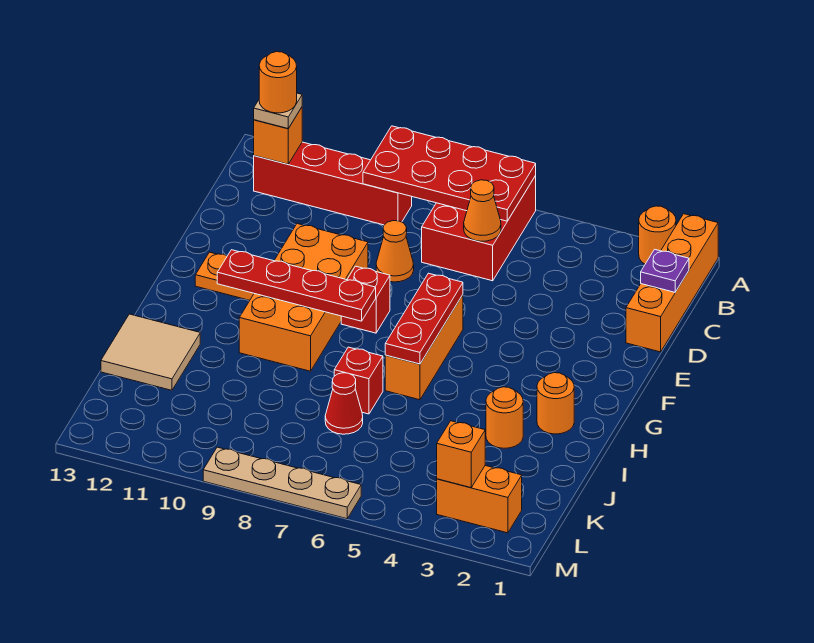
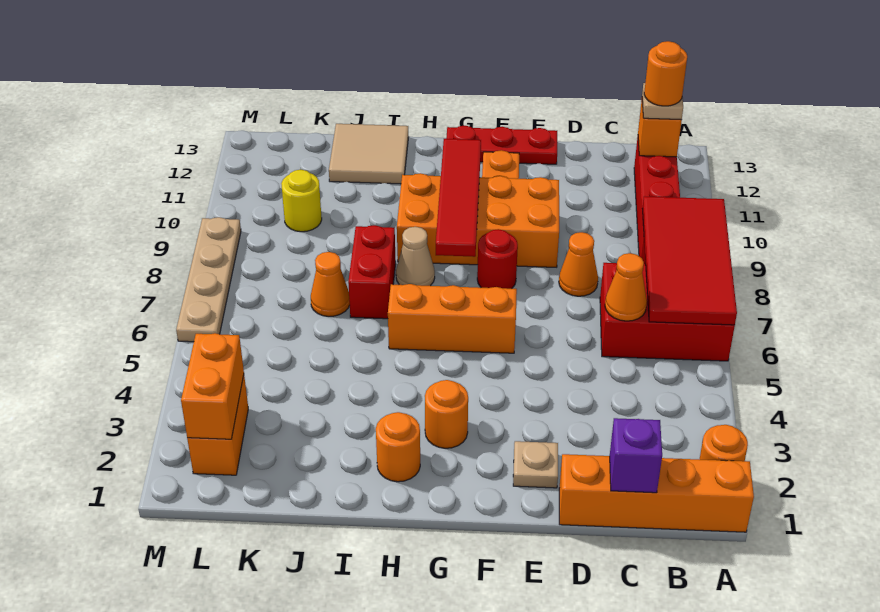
red plate A6:B9 level 2 -> red tile A6:B9 level 2
purple plate C1 level 2 -> purple brick C1 level 2
none -> tan plate E2 level 1
red plate F6:H6 level 2 -> red plate E13:G13 level 1
red brick F8 level 1 -> red round brick F8 level 1
red plate G8:G11 level 2 -> red tile G8:G11 level 2
none -> tan cone H8 level 1
orange round brick I3 level 1 -> orange round brick G3 level 1
red brick I7 level 1 -> red brick I7:I8 level 1
red cone J7 level 1 -> orange cone J7 level 1
none -> yellow round brick K10 level 1
orange brick L3 level 2 -> orange brick L2:L3 level 2

